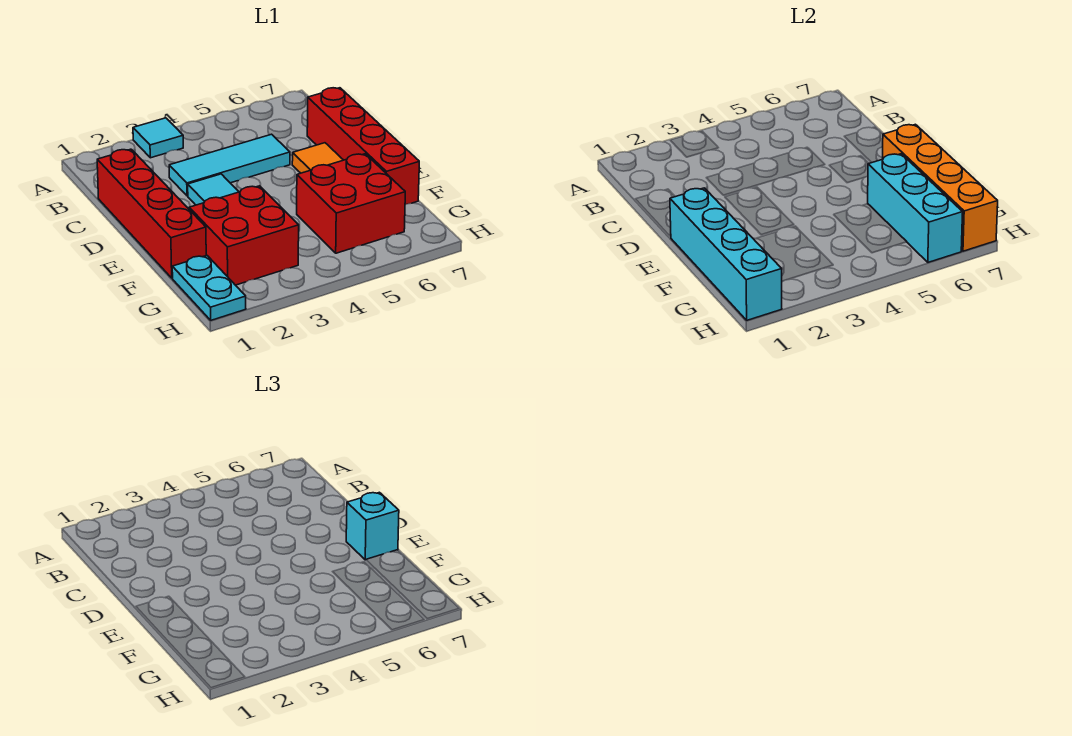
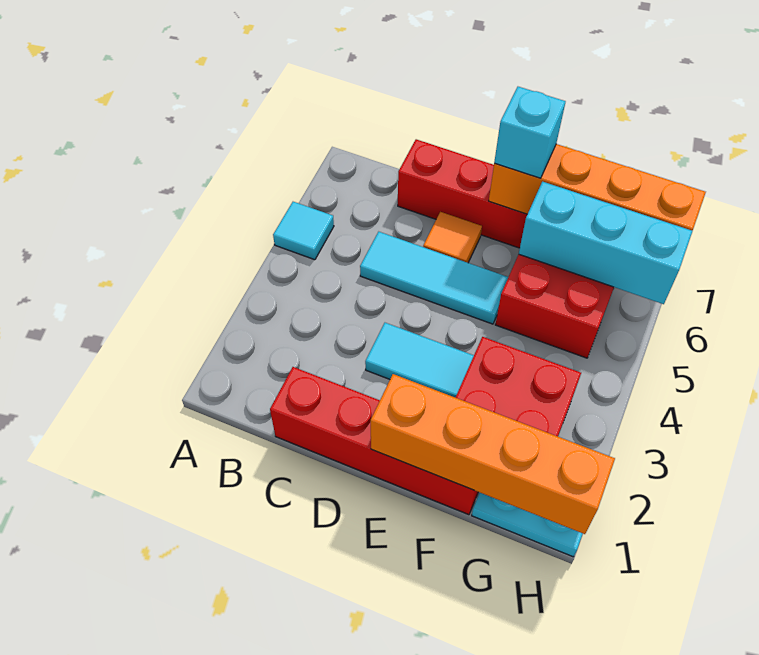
cyan tile A3 level 1 -> cyan tile A5 level 1
cyan tile C3:C5 level 1 -> cyan tile C5:E5 level 1
cyan brick E1:H1 level 2 -> orange brick E1:H1 level 2

